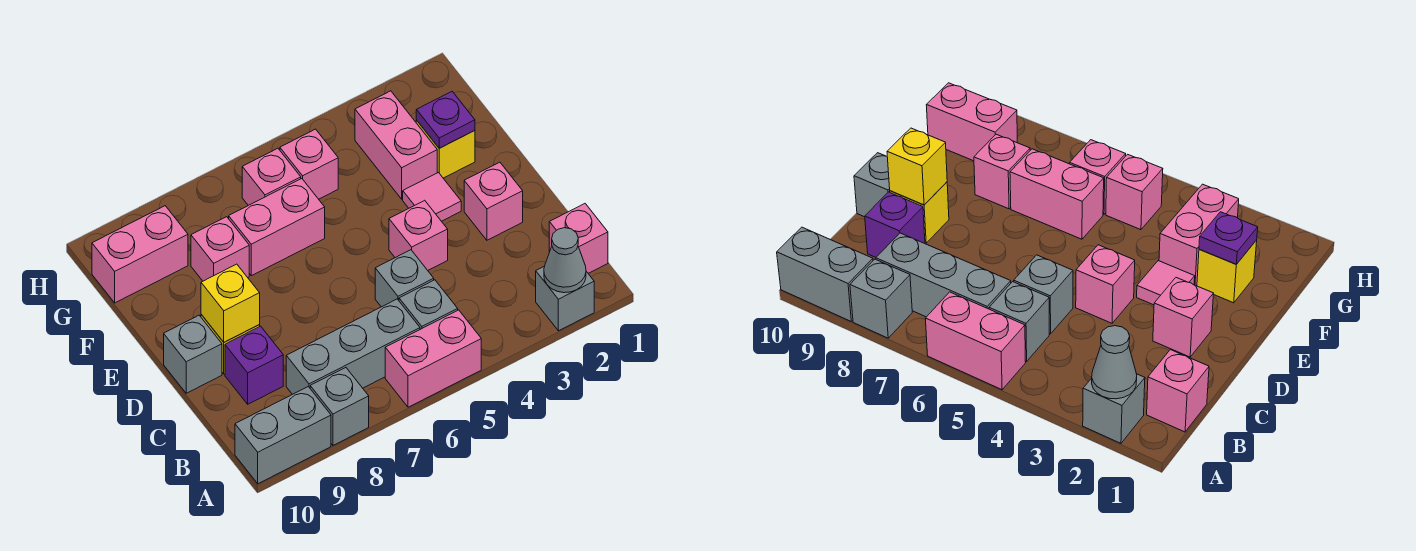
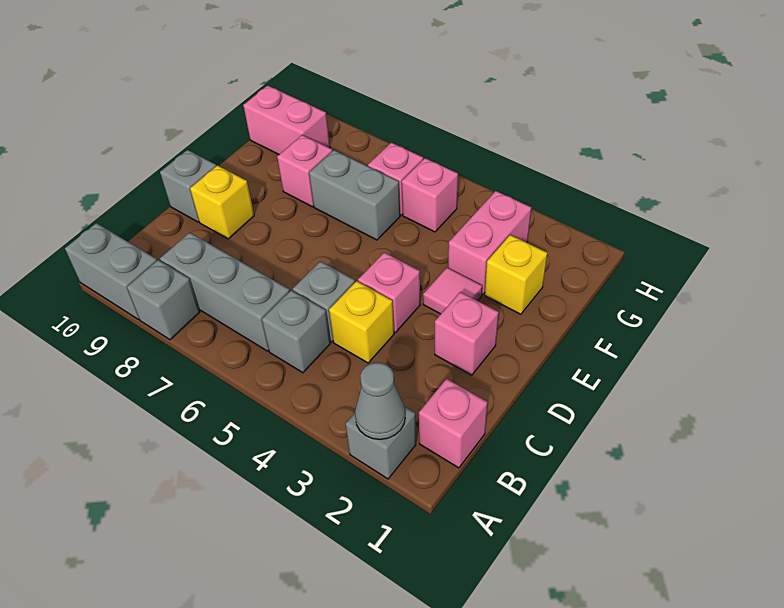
pink brick A5:A6 level 1 -> none
purple brick C9 level 1 -> none
yellow brick D9 level 2 -> yellow brick C4 level 1
purple plate F2 level 2 -> none
pink brick F6:F7 level 1 -> grey brick F6:F7 level 1

